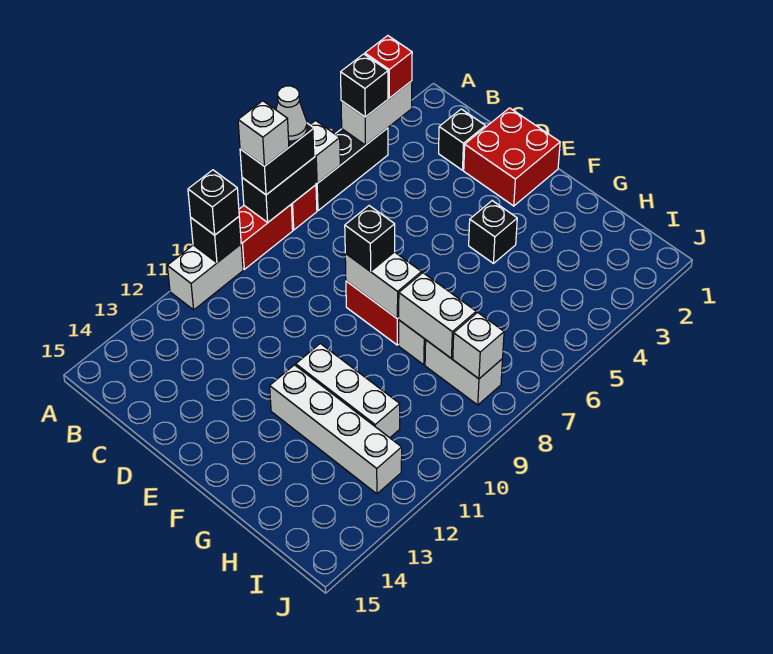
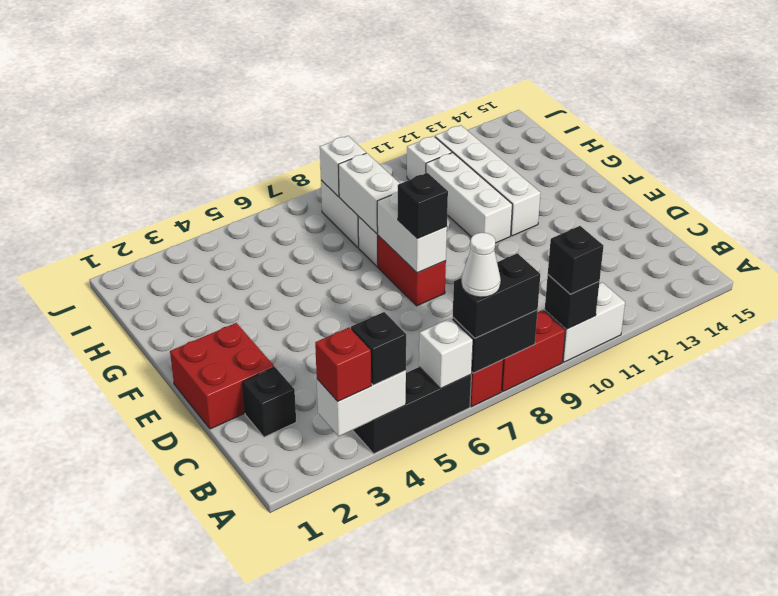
white brick A8 level 4 -> white brick I11 level 1
black brick F4 level 1 -> none

